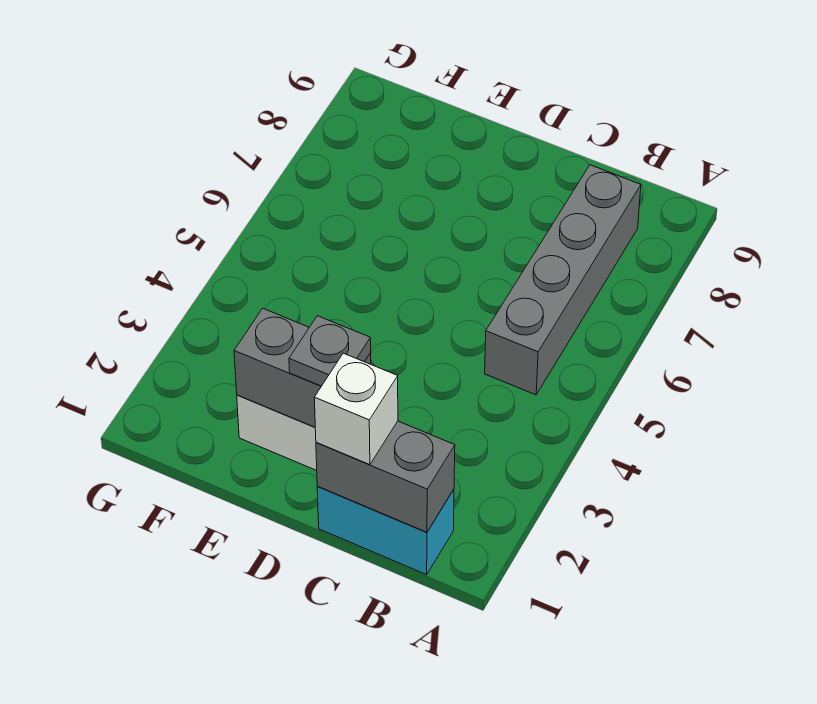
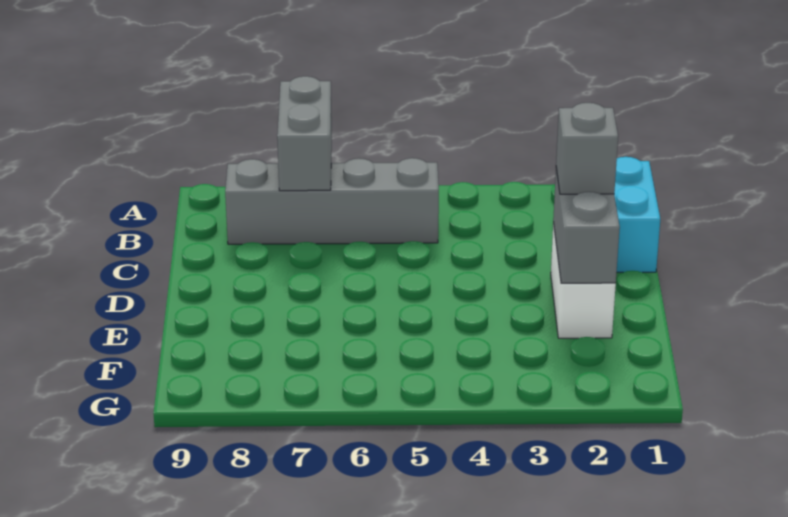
grey brick B1:C1 level 2 -> grey brick A7:B7 level 2
white brick C1 level 3 -> none
grey plate D2 level 3 -> grey brick D2 level 3

